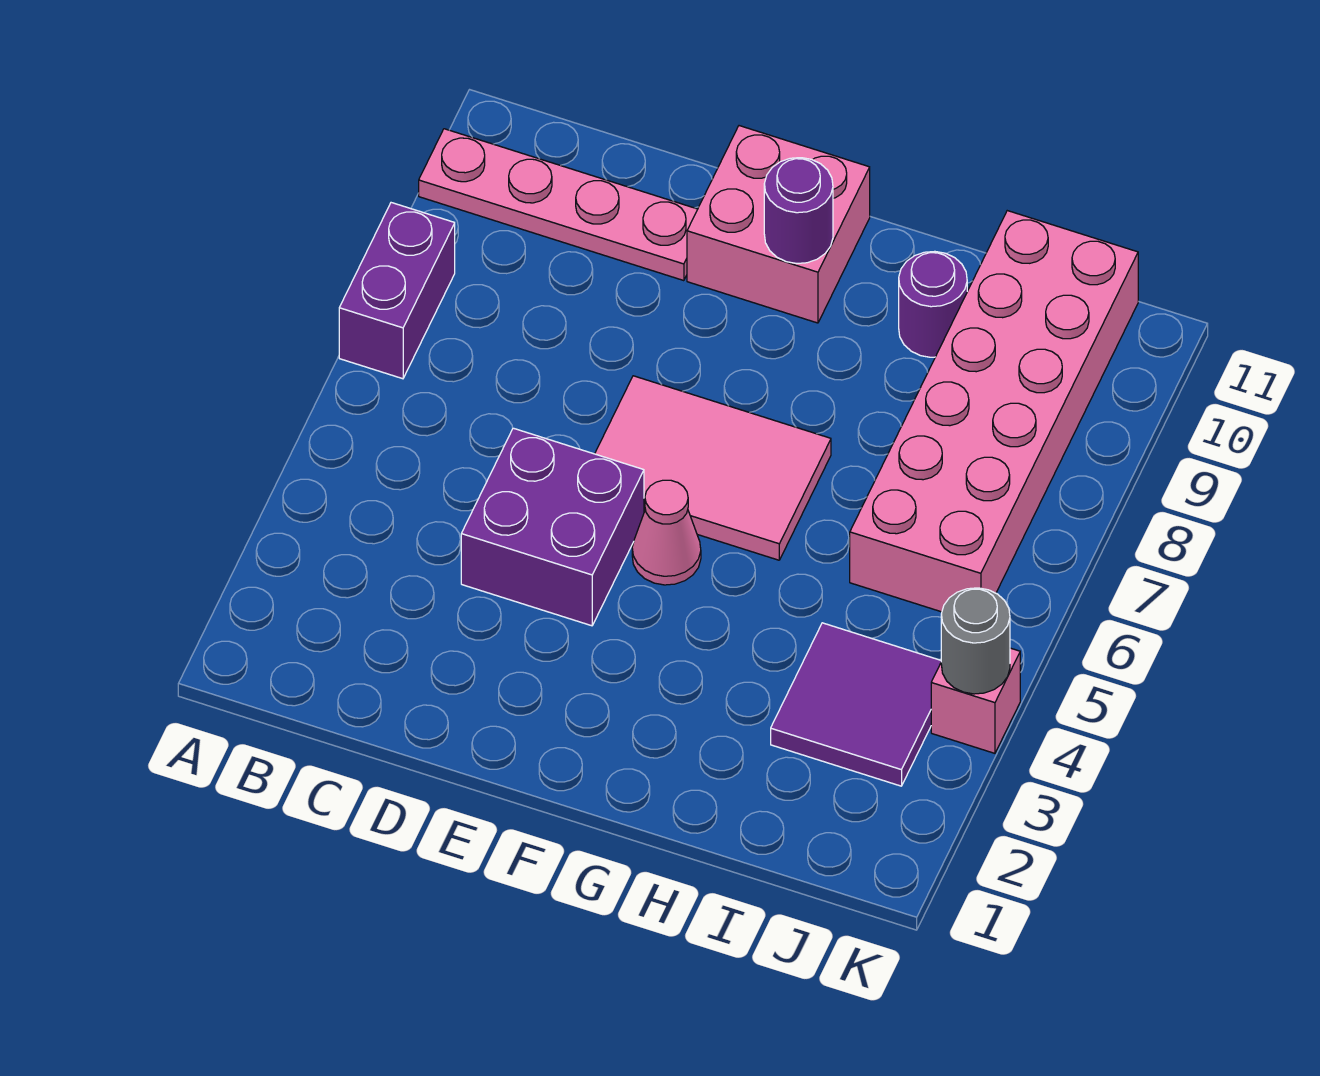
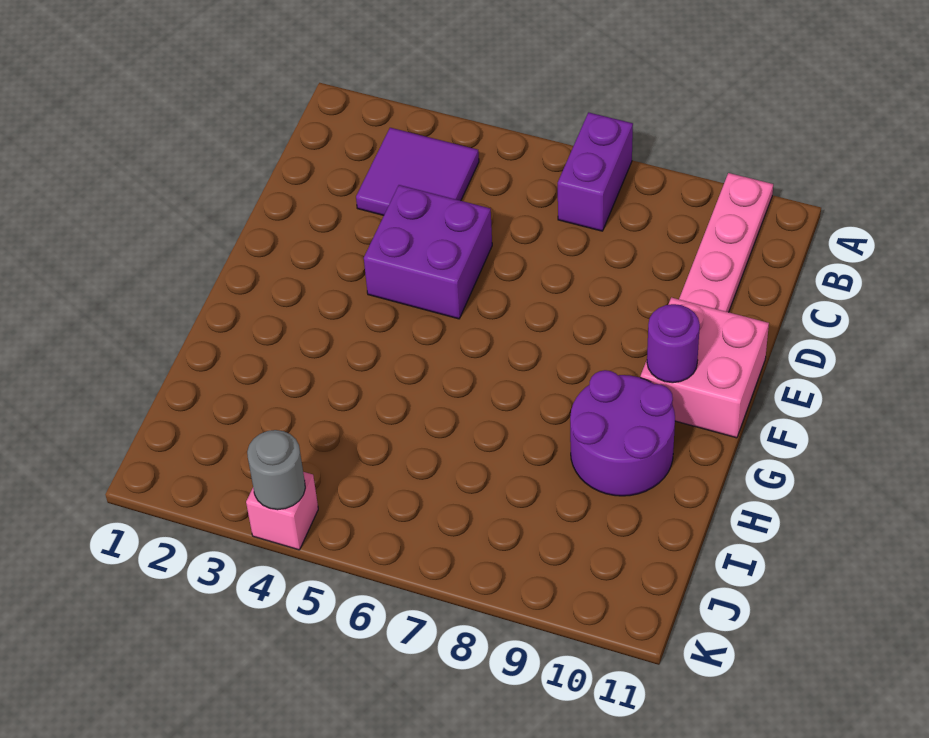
purple brick A7:A8 level 1 -> purple brick A7:B7 level 1
pink tile E6:G7 level 1 -> none
pink cone F5 level 1 -> none
purple round brick H10 level 1 -> purple round brick G9:H10 level 1
purple tile I3:J4 level 1 -> purple tile B3:C4 level 1
pink brick I6:J11 level 1 -> none

